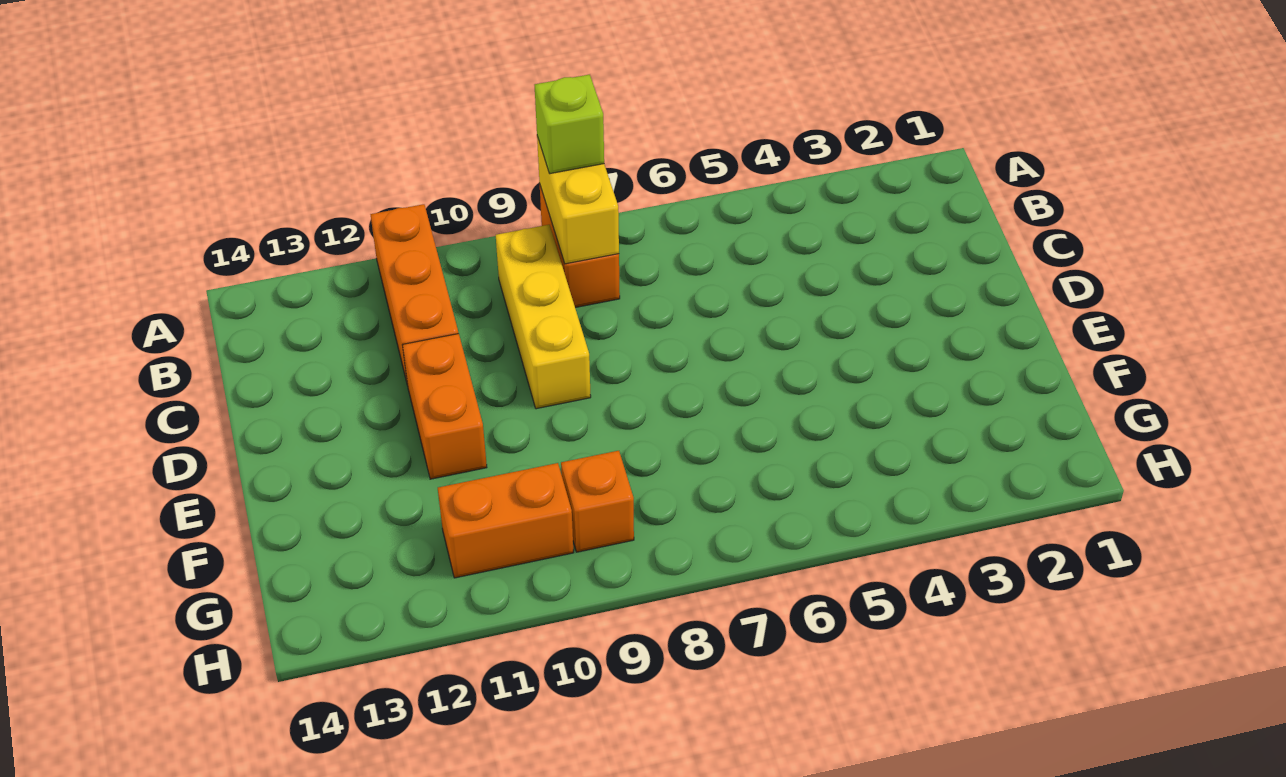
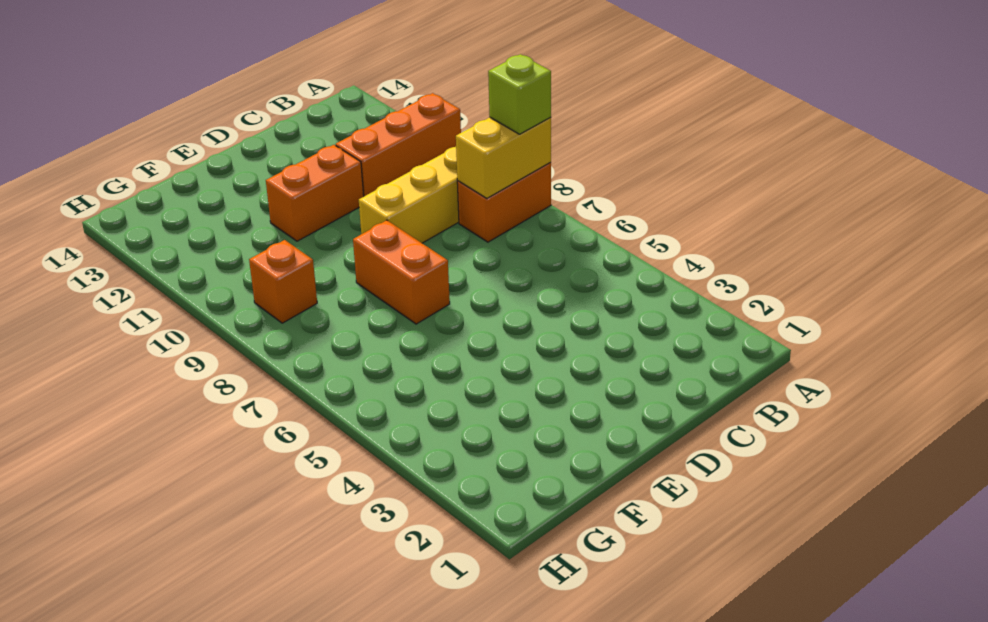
orange brick G10:G11 level 1 -> orange brick E7:E8 level 1

